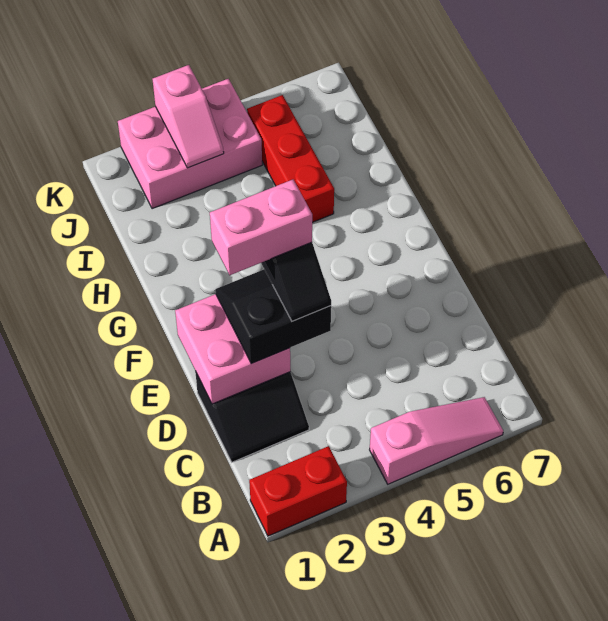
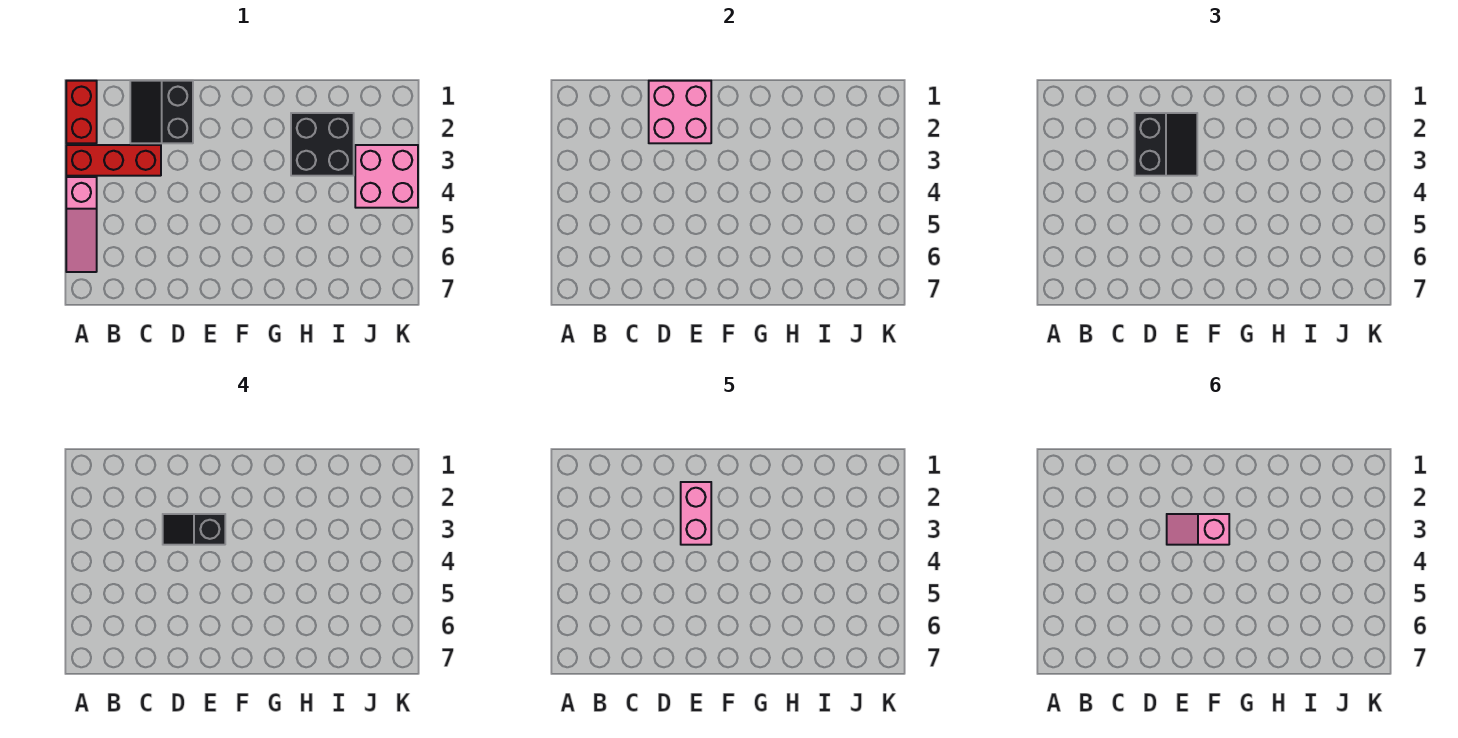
none -> black brick H2:I3 level 1
red brick H5:J5 level 1 -> red brick A3:C3 level 1
pink brick J2:K4 level 1 -> pink brick J3:K4 level 1
pink slope J3:K3 level 2 top K -> pink slope E3:F3 level 6 top F

